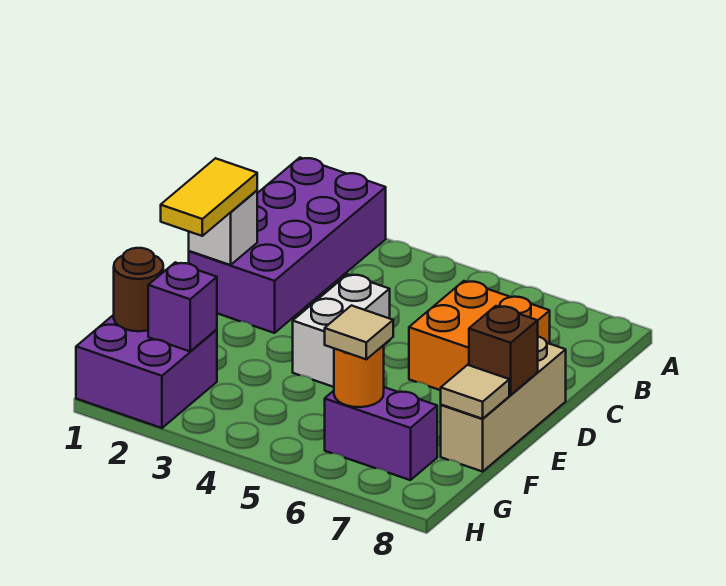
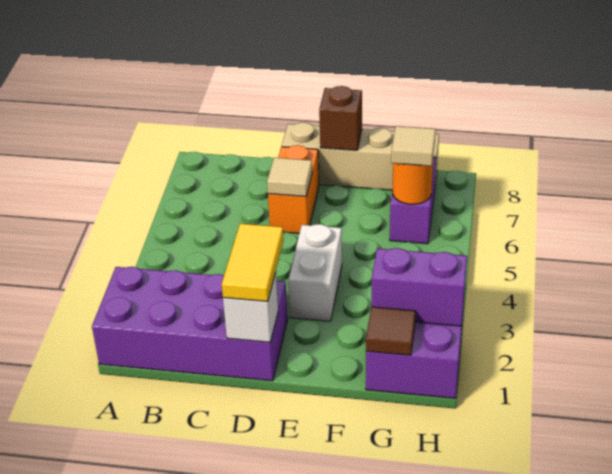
orange brick C6:D7 level 1 -> orange brick D6:D7 level 1
yellow tile D1:E1 level 3 -> yellow tile D1:D2 level 3
white brick D4:E4 level 1 -> white brick E3:E4 level 1
tan brick D8:F8 level 1 -> tan brick D8:G8 level 1
tan tile F8 level 2 -> tan tile D6 level 2
brown round brick G1 level 2 -> brown tile G1 level 2
purple brick G2 level 2 -> purple brick G2:H2 level 2

